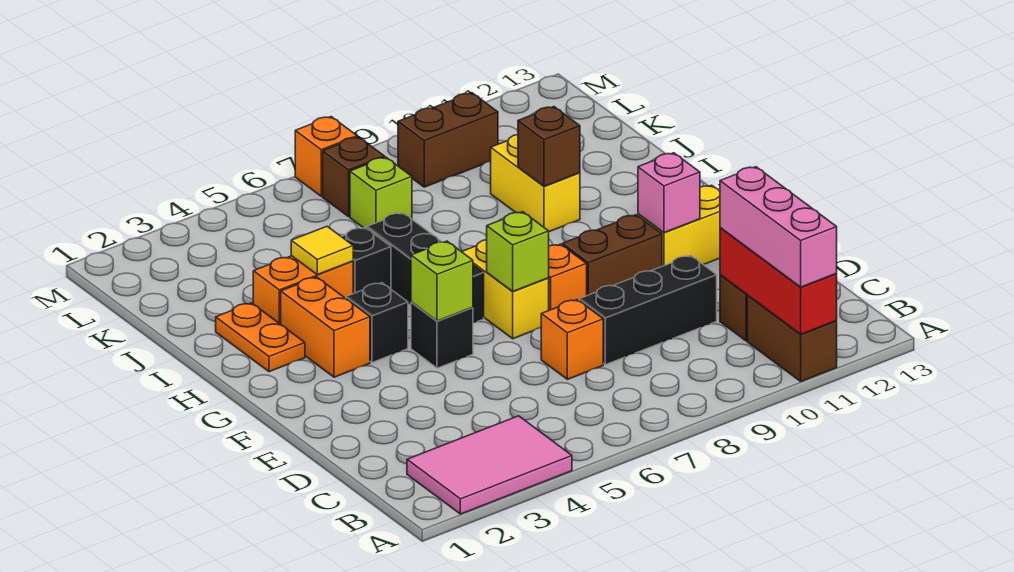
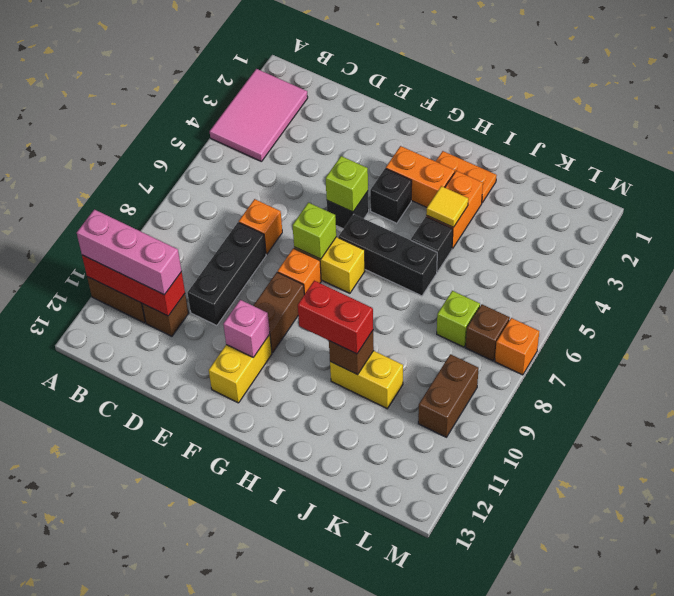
none -> red brick H10:I10 level 3

